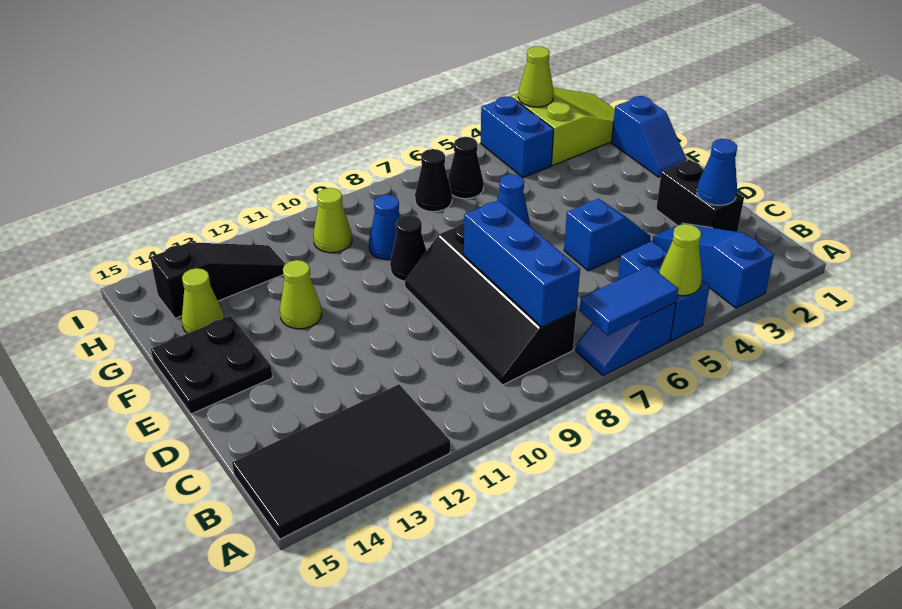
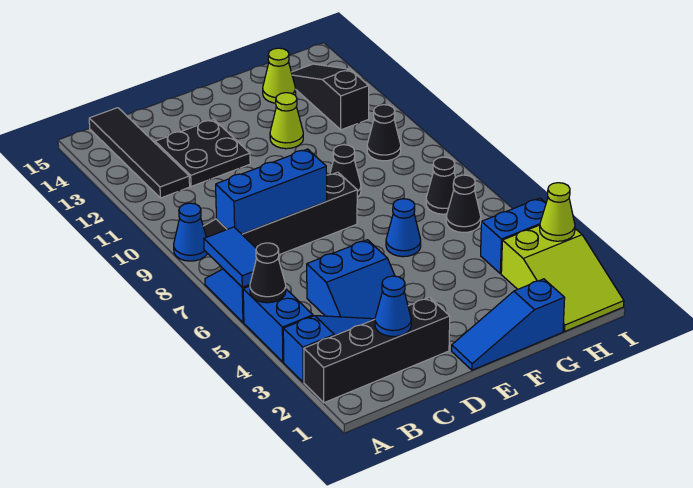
blue brick A5:B5 level 1 -> blue brick A4:A5 level 1
lime cone A5 level 2 -> black cone A5 level 2
black tile A12:B15 level 1 -> black tile B12:B15 level 1
black brick C2:D2 level 1 -> black brick A2:D2 level 1
blue slope D4:D5 level 1 top 5 -> blue slope C4:D5 level 1 top 5
black plate E14:F15 level 1 -> black plate C12:D13 level 1
blue slope F1:G1 level 1 top G -> blue slope E1:G1 level 1 top G
blue cone G9 level 1 -> blue cone A9 level 1
lime cone H10 level 1 -> black cone H10 level 1
black slope H12:H14 level 1 top 14 -> black slope H12:H14 level 1 top 12

